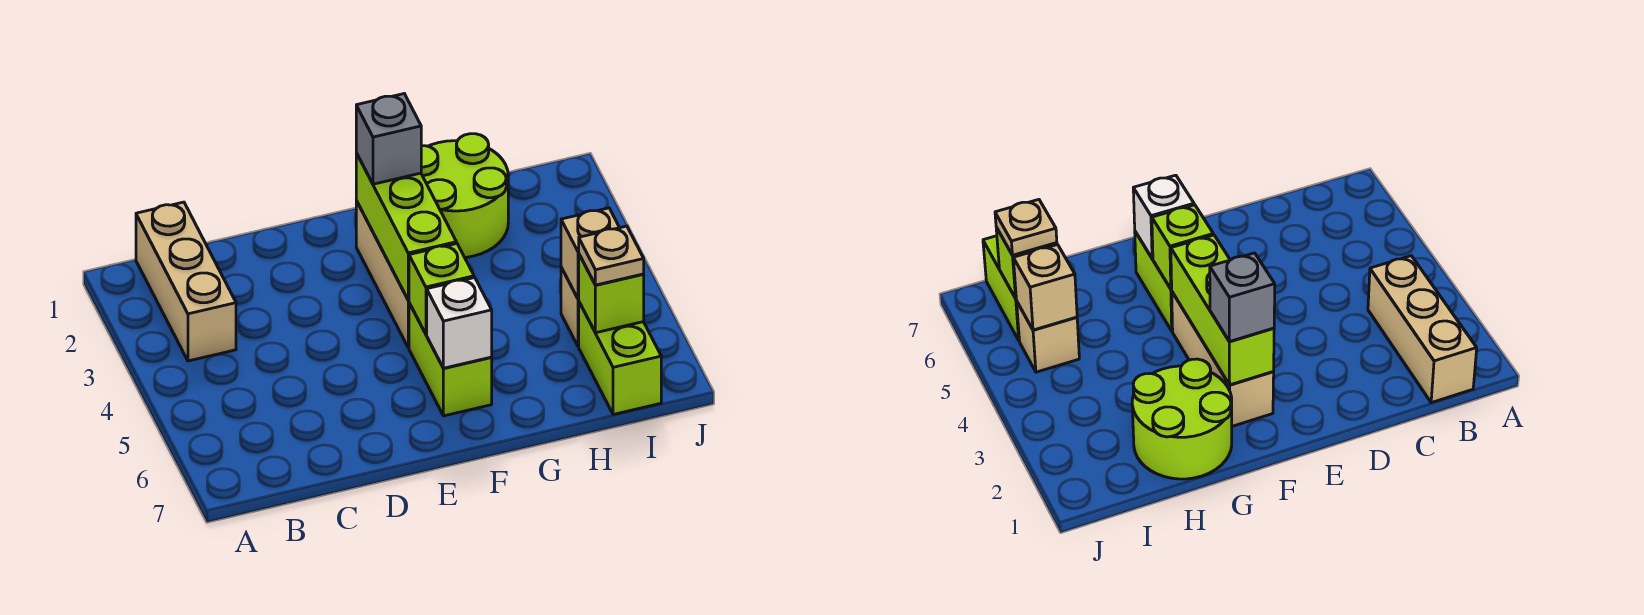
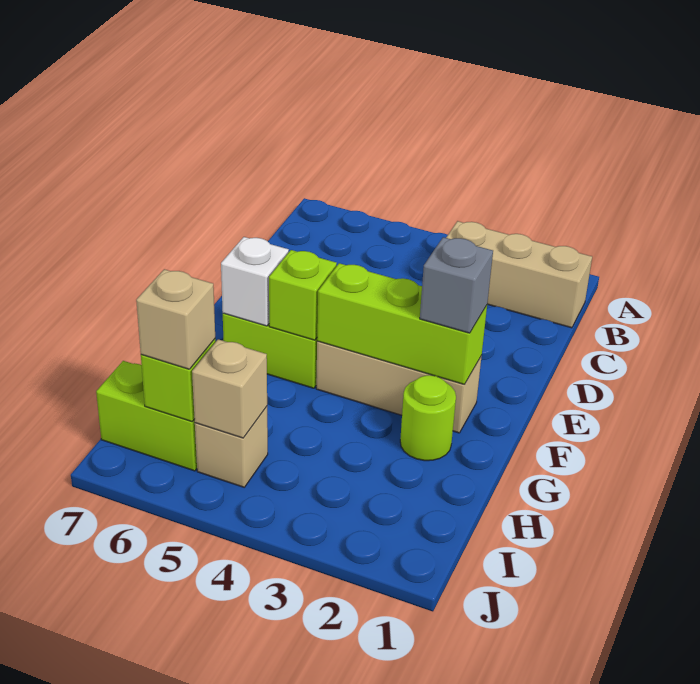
lime round brick G1:H2 level 1 -> lime round brick G2 level 1
tan plate I6 level 3 -> tan brick I6 level 3

